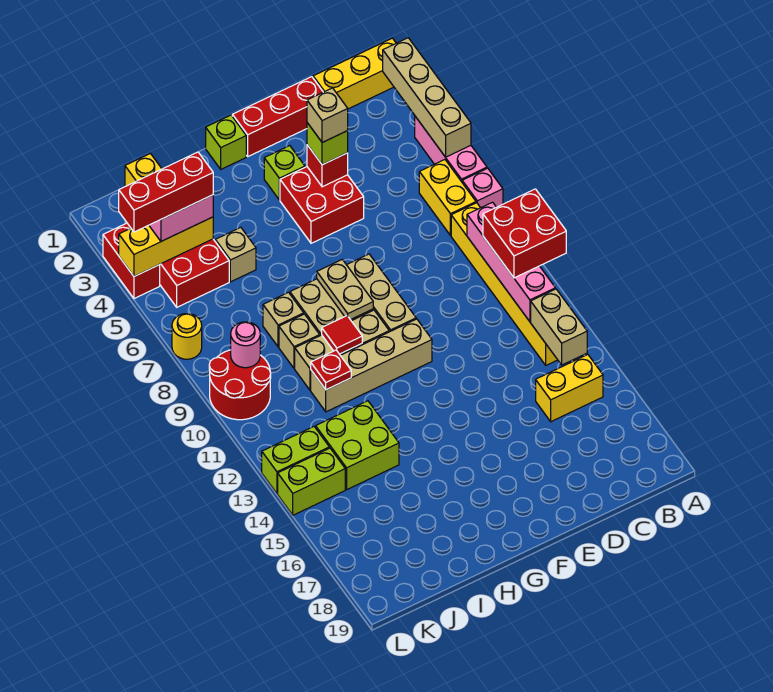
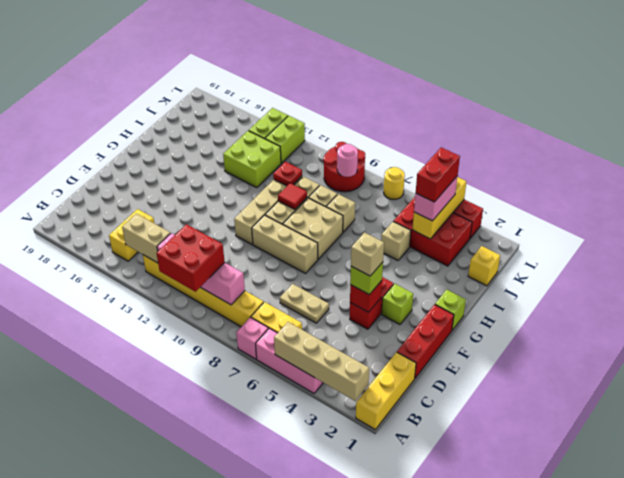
red brick E4:F5 level 1 -> red brick E4:F4 level 1
tan plate G8:G9 level 2 -> tan plate D6:D7 level 1
red brick J4:L4 level 4 -> red brick J4:K4 level 4

